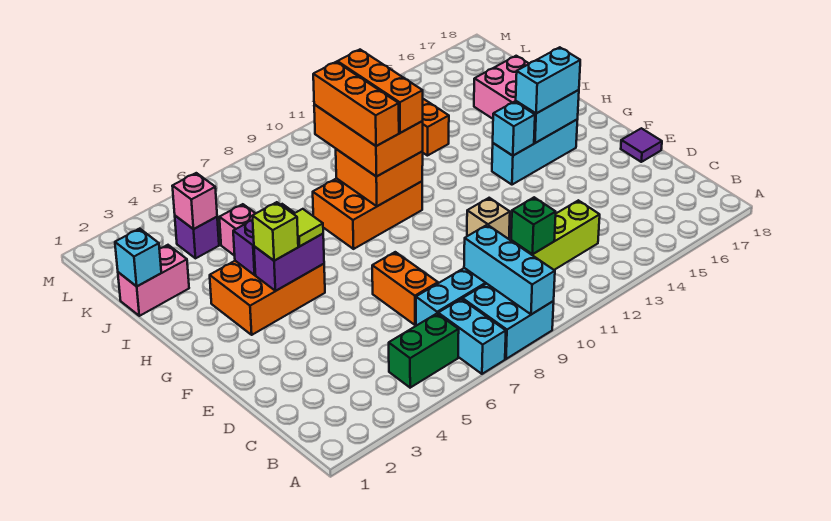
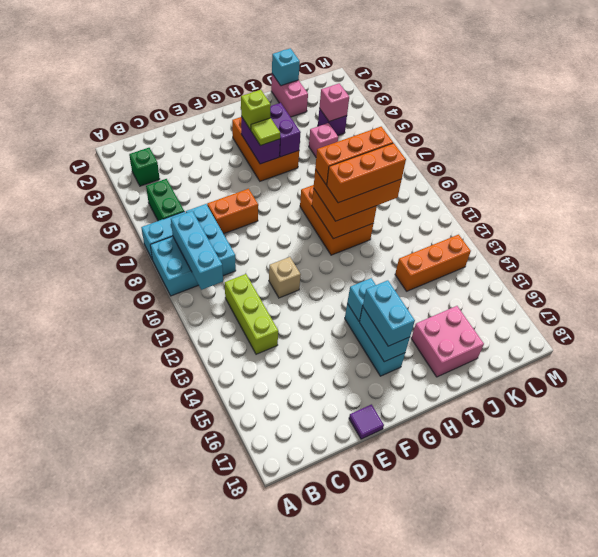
cyan brick A9:C9 level 2 -> cyan brick B8:B10 level 2
green brick C11 level 2 -> green brick B3 level 1

